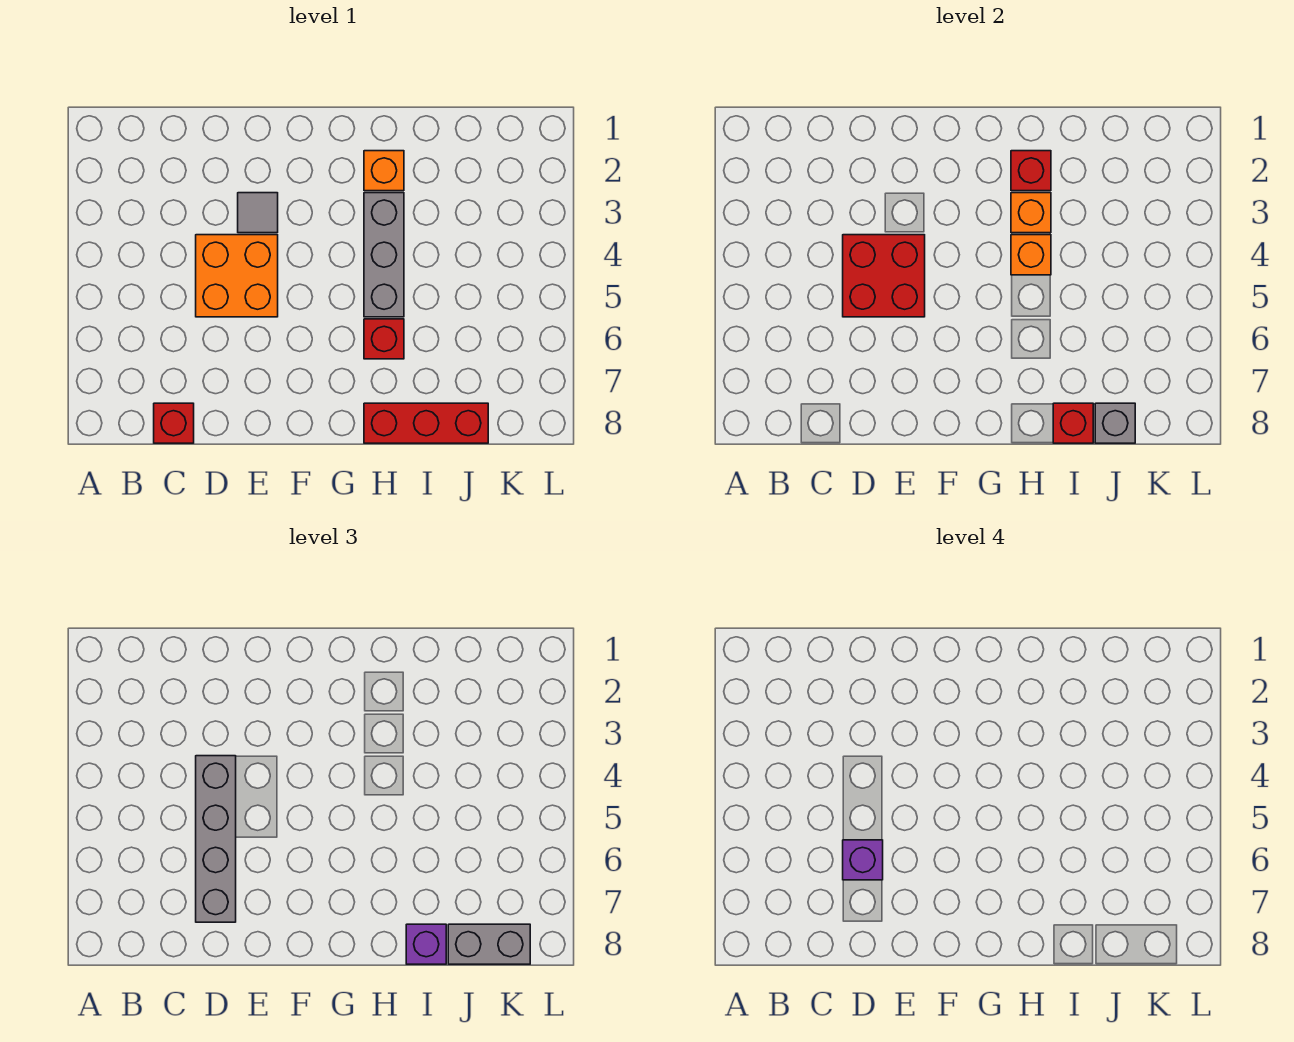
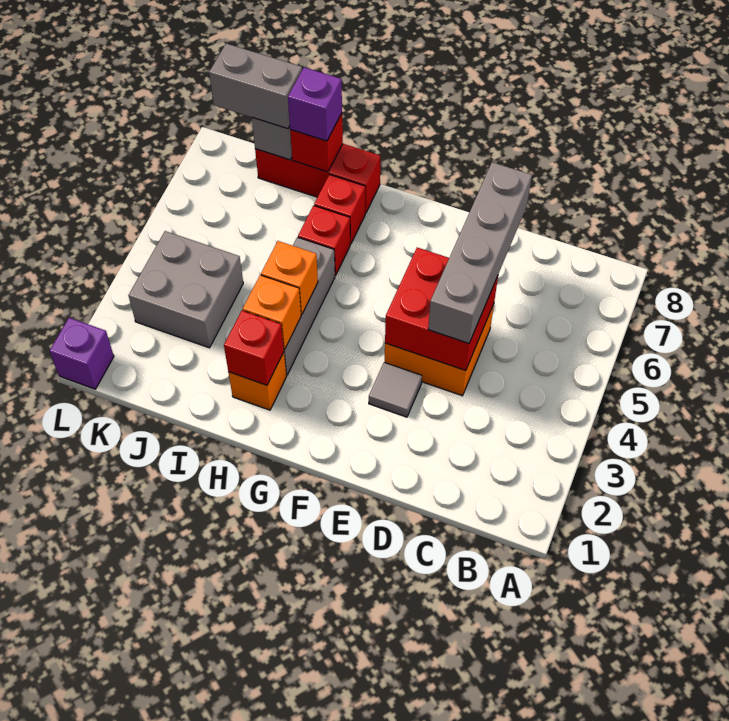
red brick C8 level 1 -> red brick H7 level 1
purple brick D6 level 4 -> purple brick L1 level 1
none -> grey brick J3:K4 level 1

